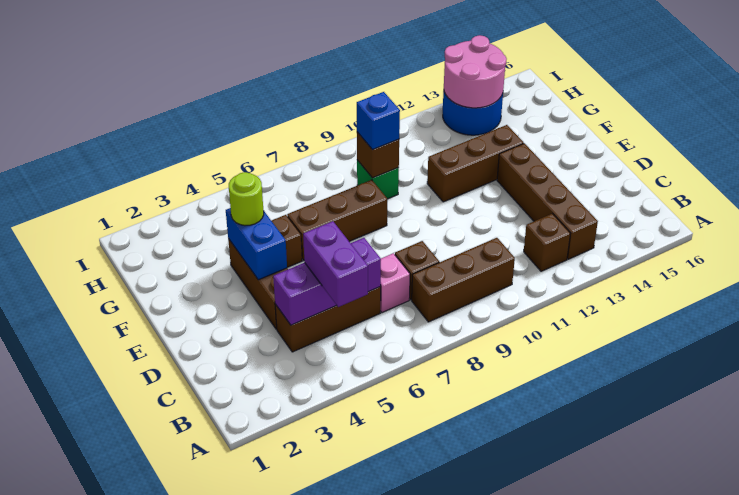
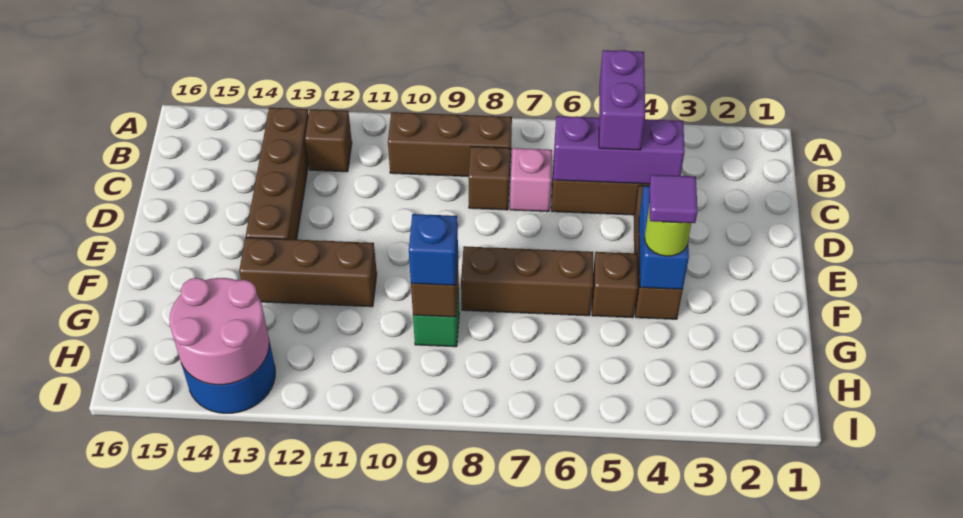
none -> purple tile F4 level 4

